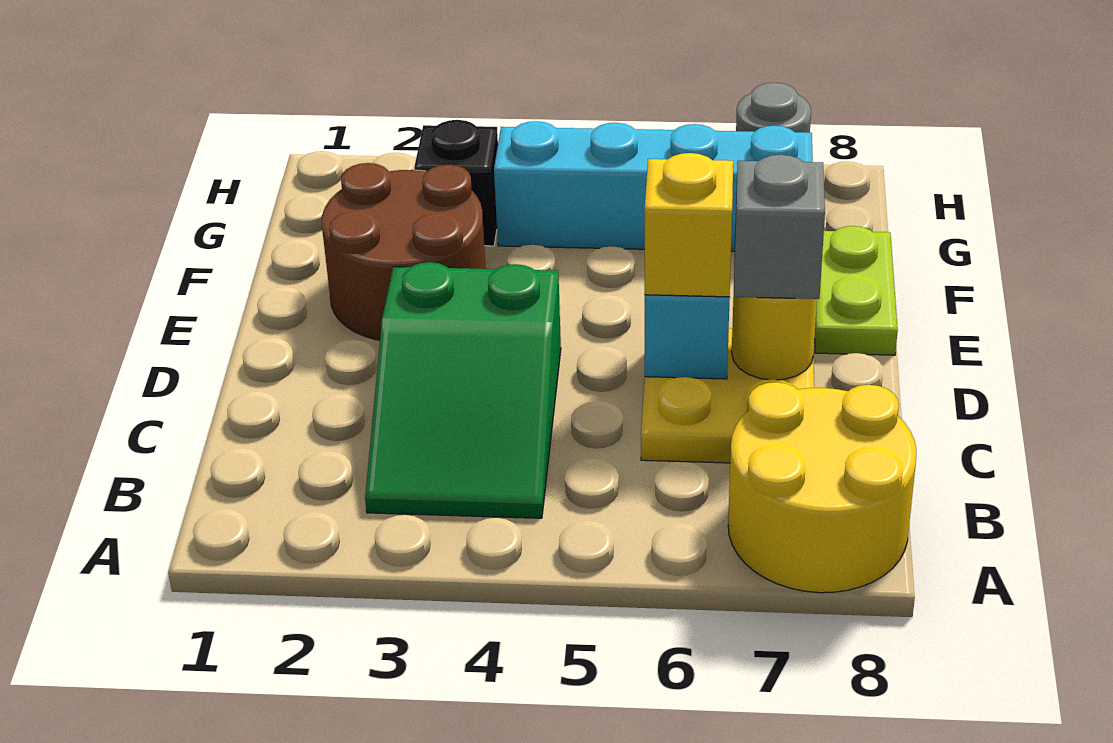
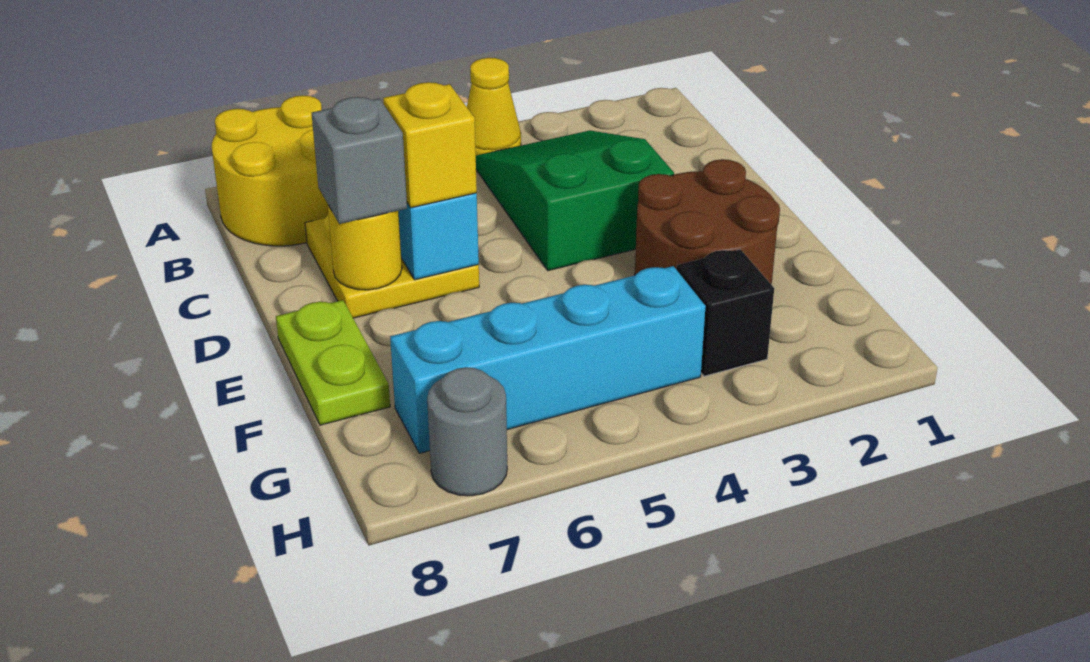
none -> yellow cone A4 level 1

